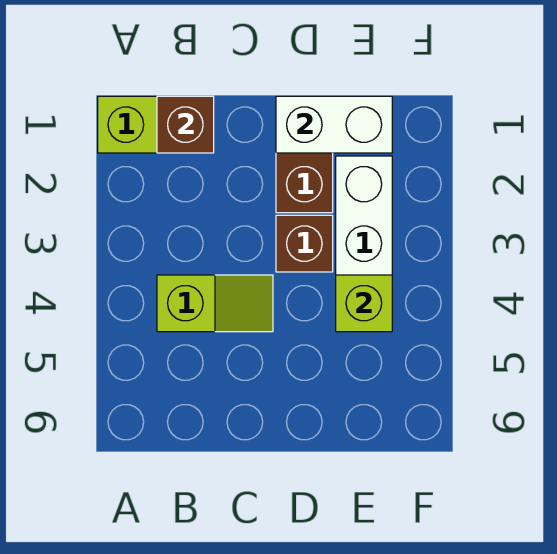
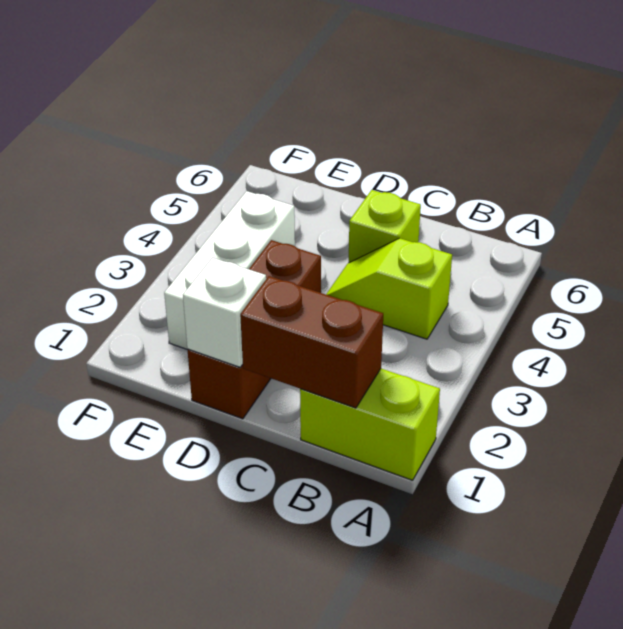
brown brick B1 level 2 -> brown brick B1:C1 level 2
white brick D1:E1 level 2 -> white brick D1 level 2
lime brick E4 level 2 -> lime brick C5 level 1

